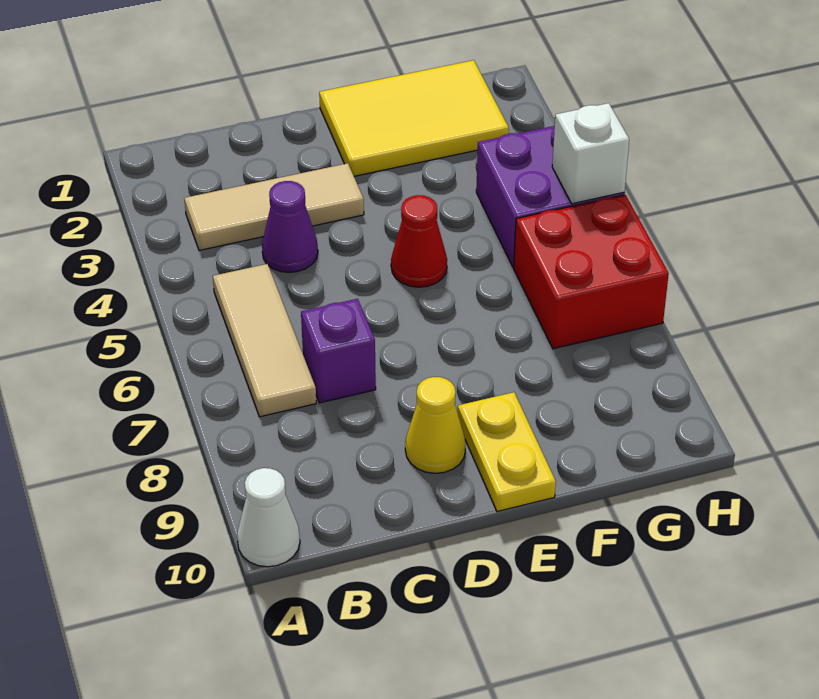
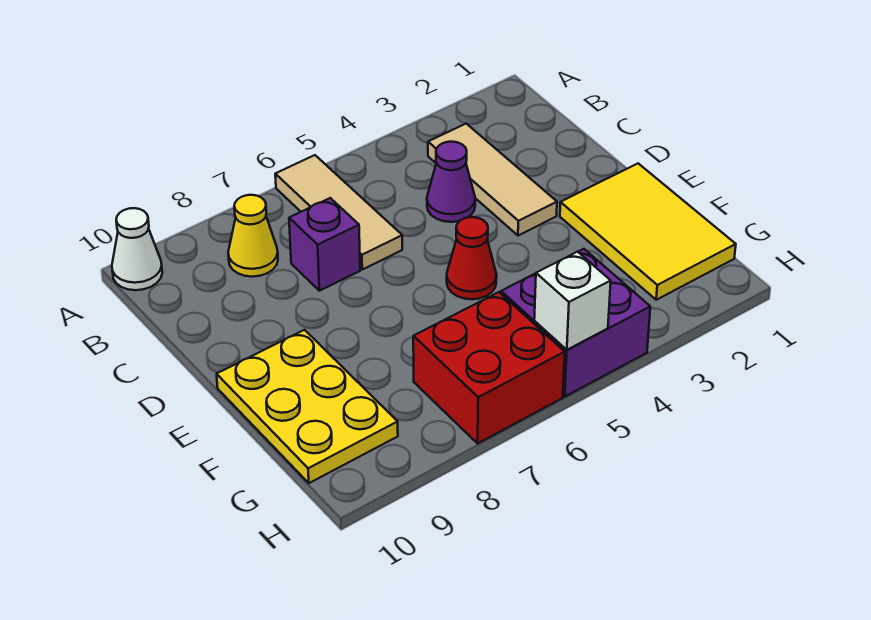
tan tile B5:B7 level 1 -> tan tile A6:C6 level 1
yellow cone D9 level 1 -> yellow cone B8 level 1
yellow plate E9:E10 level 1 -> yellow plate E9:G10 level 1

